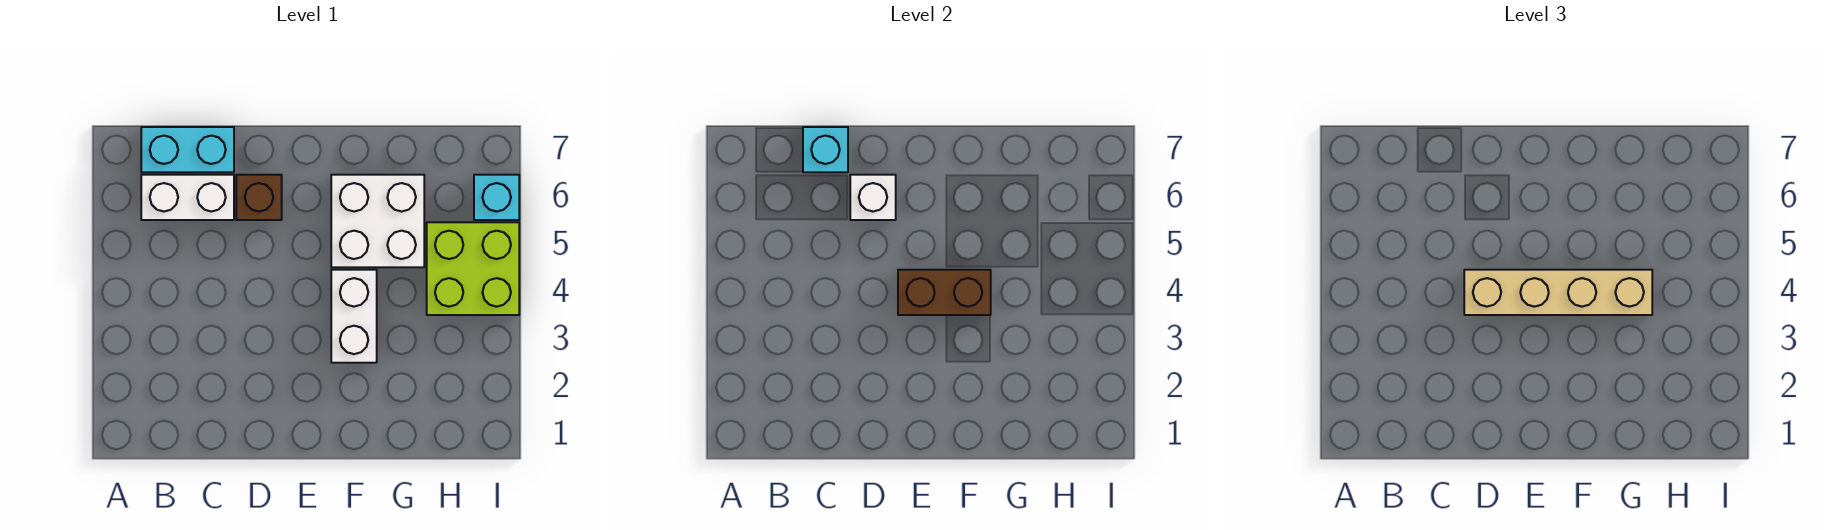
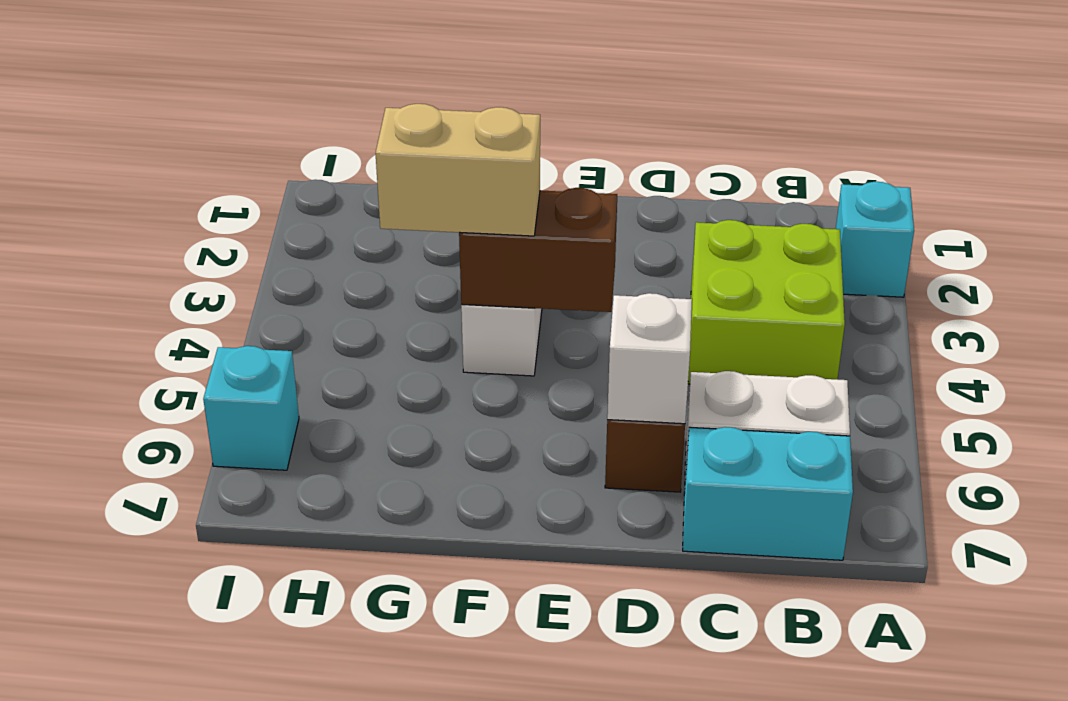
cyan brick C7 level 2 -> cyan brick A2 level 1
tan brick D4:G4 level 3 -> tan brick F4:G4 level 3
white brick F5:G6 level 1 -> none
lime brick H4:I5 level 1 -> lime brick B3:C4 level 1

